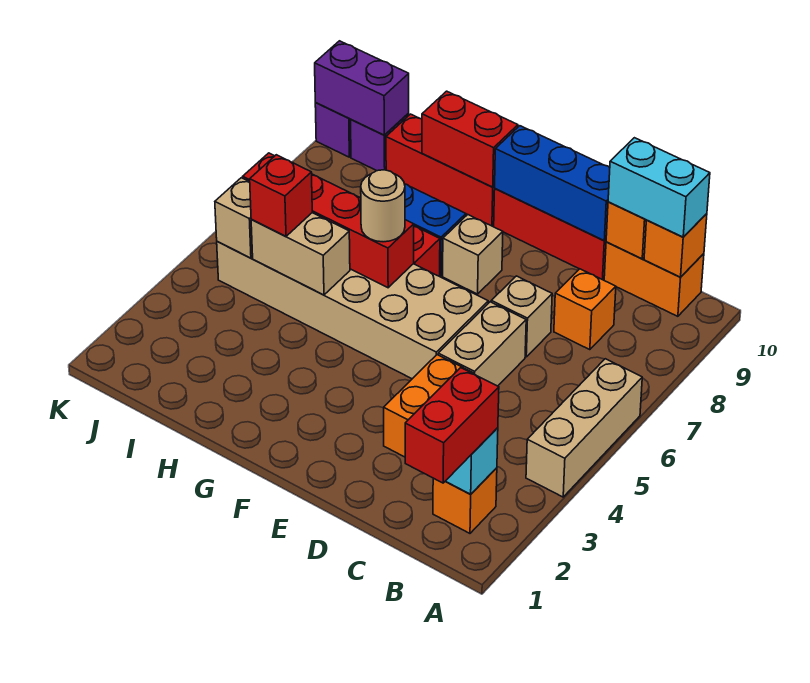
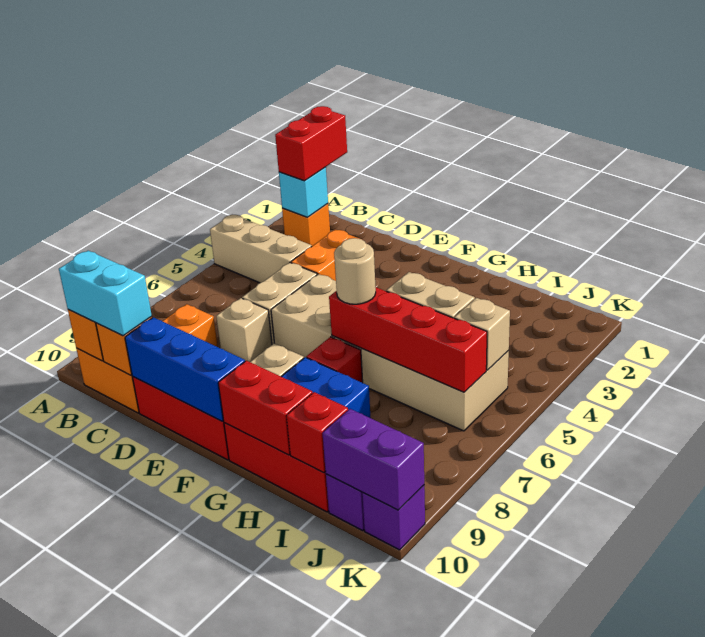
tan brick A4:A6 level 1 -> tan brick A4:C4 level 1
red brick I5 level 3 -> red brick I10 level 2

